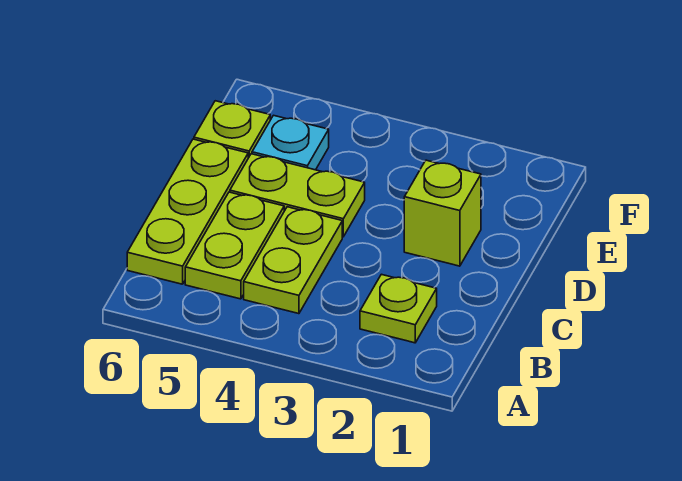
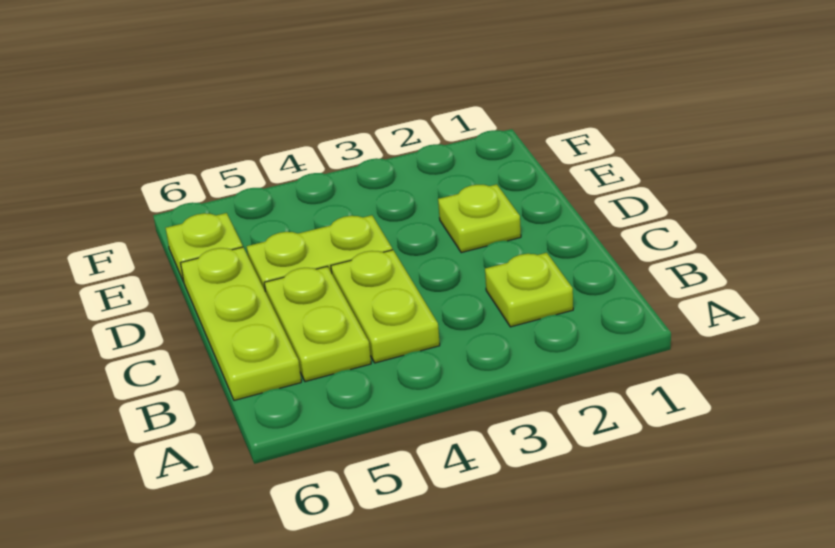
lime brick D2 level 1 -> lime plate D2 level 1
cyan plate E5 level 1 -> none

